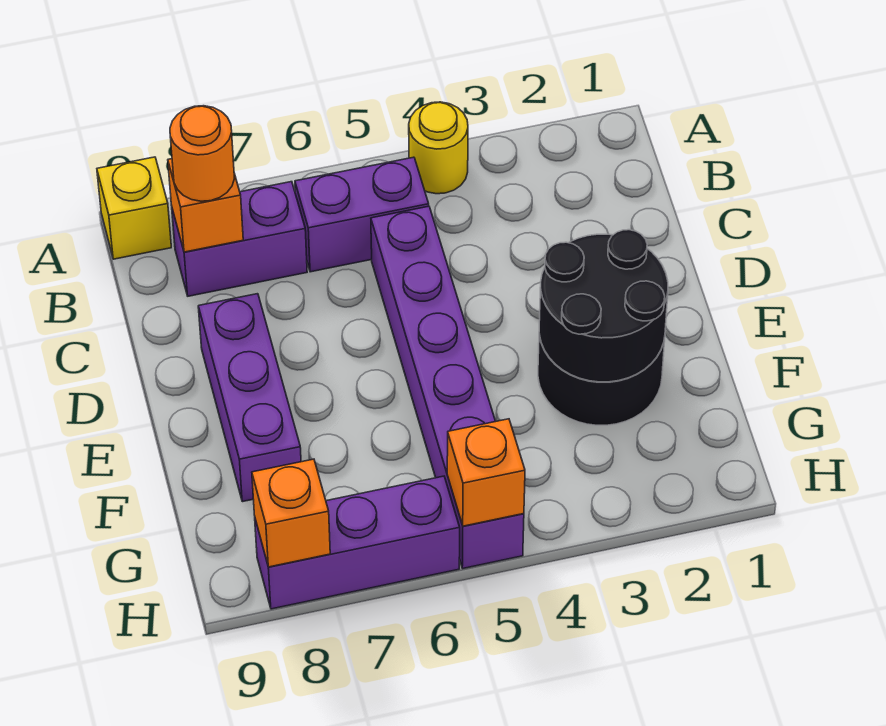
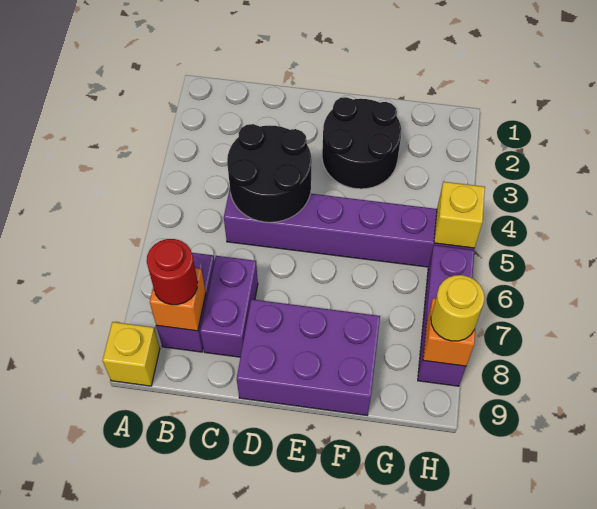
yellow round brick A4 level 1 -> yellow round brick H8 level 3
purple brick B5:B6 level 1 -> purple brick C7:C8 level 1
orange round brick B8 level 3 -> red round brick B8 level 3
purple brick D8:F8 level 1 -> purple brick D8:F9 level 1
black round brick E2:F3 level 2 -> black round brick C4:D5 level 2
orange brick H5 level 2 -> yellow brick H5 level 2

